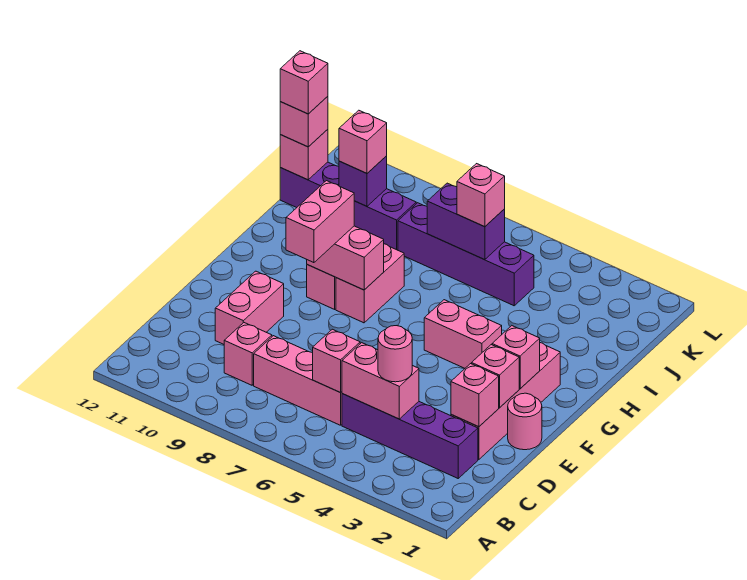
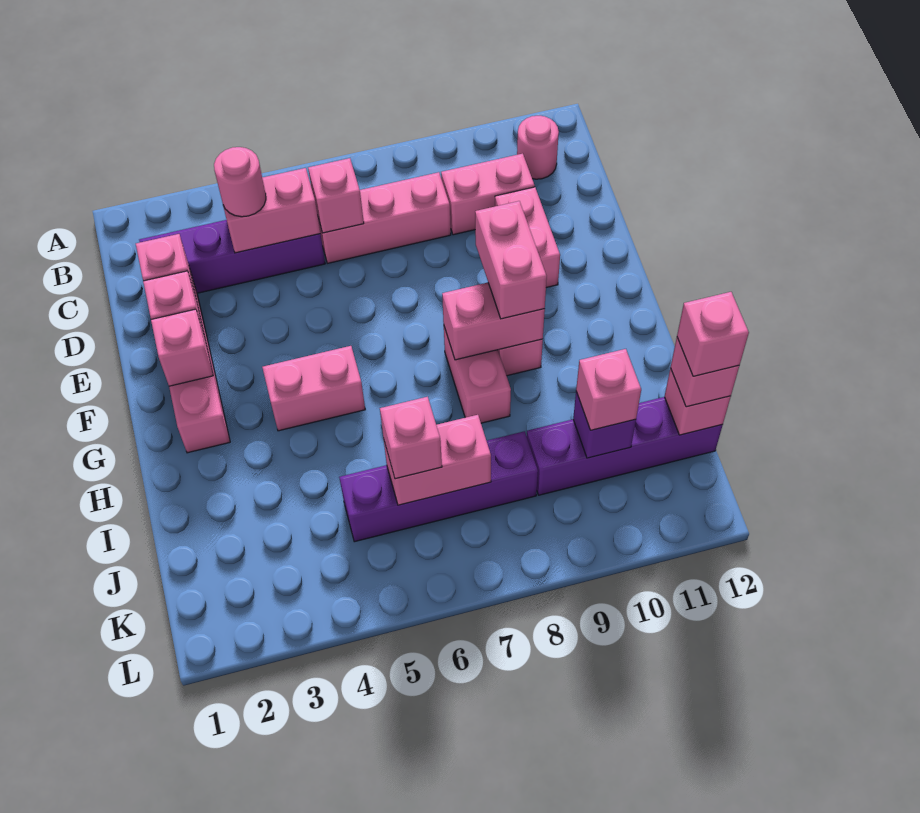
pink brick C9 level 1 -> pink brick C9:C10 level 1
pink round brick E1 level 1 -> pink round brick B11 level 1
purple brick J6:J7 level 2 -> pink brick J6:J7 level 2

